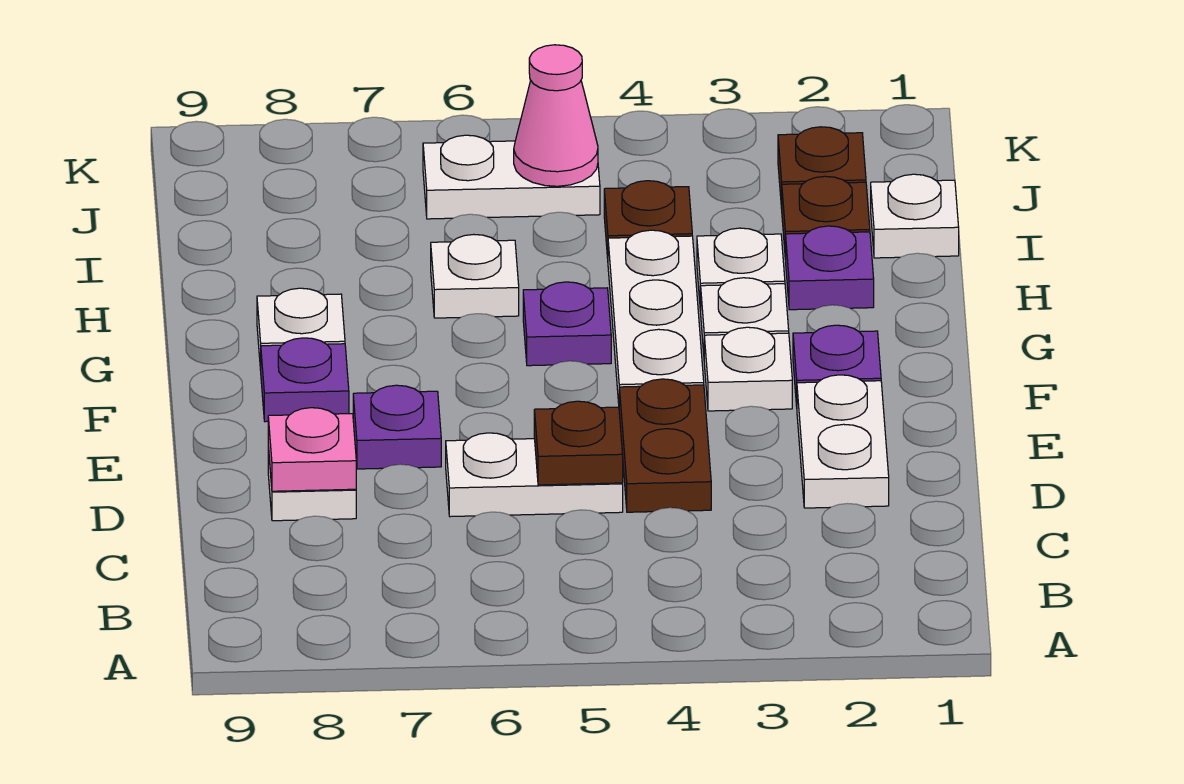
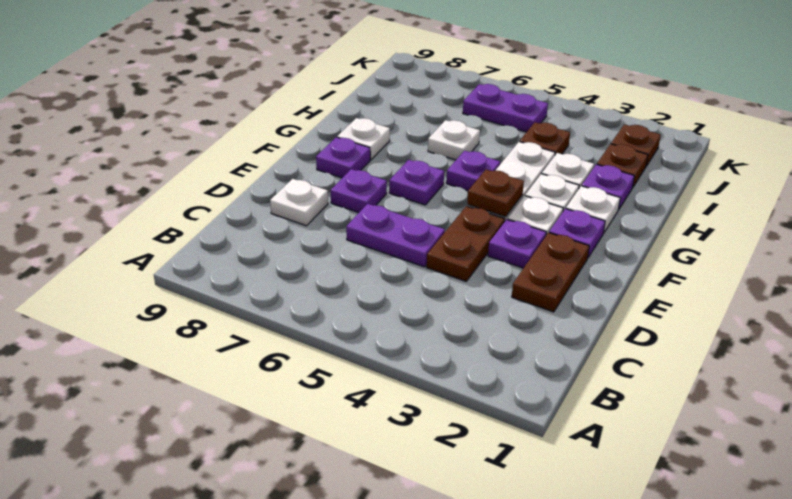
white plate D2:E2 level 1 -> brown plate D2:E2 level 1
white plate D5:D6 level 1 -> purple plate D5:D6 level 1
brown plate D5 level 2 -> brown plate F4 level 2
pink plate D8 level 2 -> none
none -> purple plate E3 level 1
none -> purple plate F6 level 1
white plate I1 level 1 -> white plate G2 level 1
white plate J5:J6 level 1 -> purple plate J5:J6 level 1
pink cone J5 level 2 -> none

